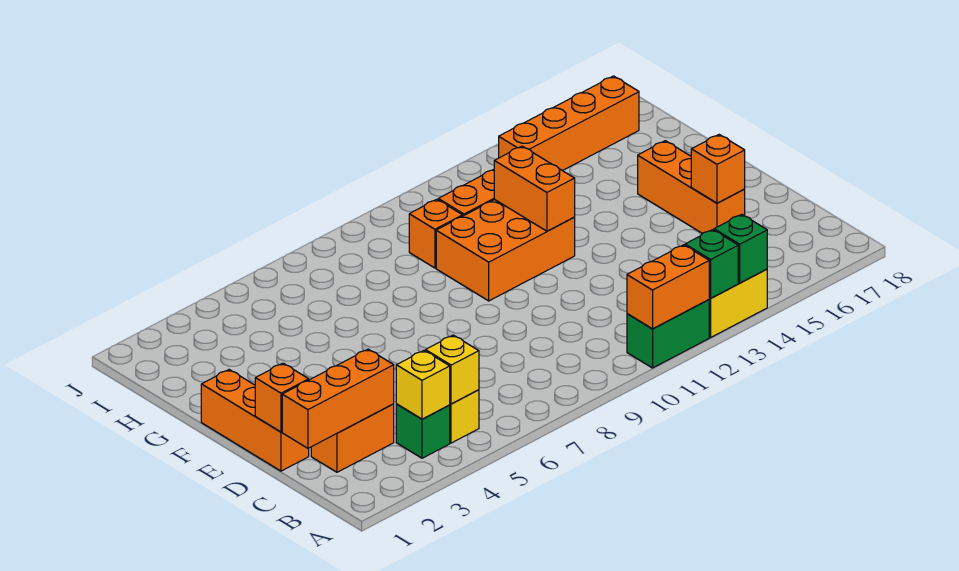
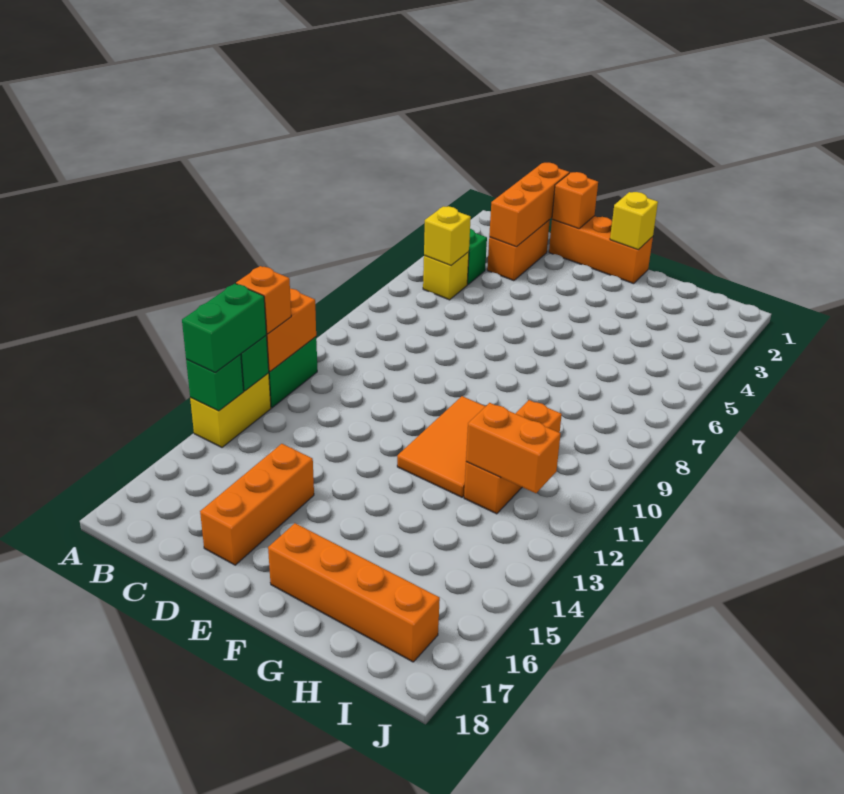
none -> green brick A13:A14 level 3
yellow brick B4 level 2 -> yellow brick F1 level 2
orange brick D16:F16 level 1 -> orange brick D15:D17 level 1
orange brick D16 level 2 -> orange brick A12 level 3
orange brick F10:G12 level 1 -> orange tile F10:G12 level 1
orange brick F12:G12 level 2 -> orange brick H12:I12 level 2
orange brick I14:I17 level 1 -> orange brick F17:I17 level 1

